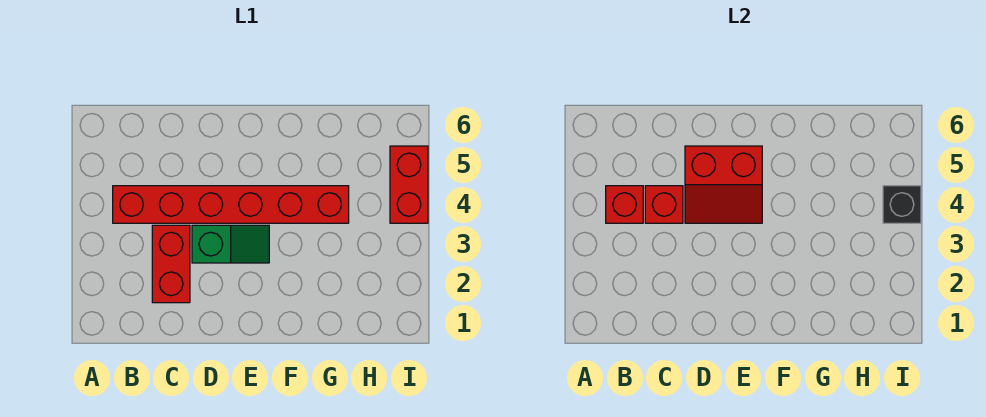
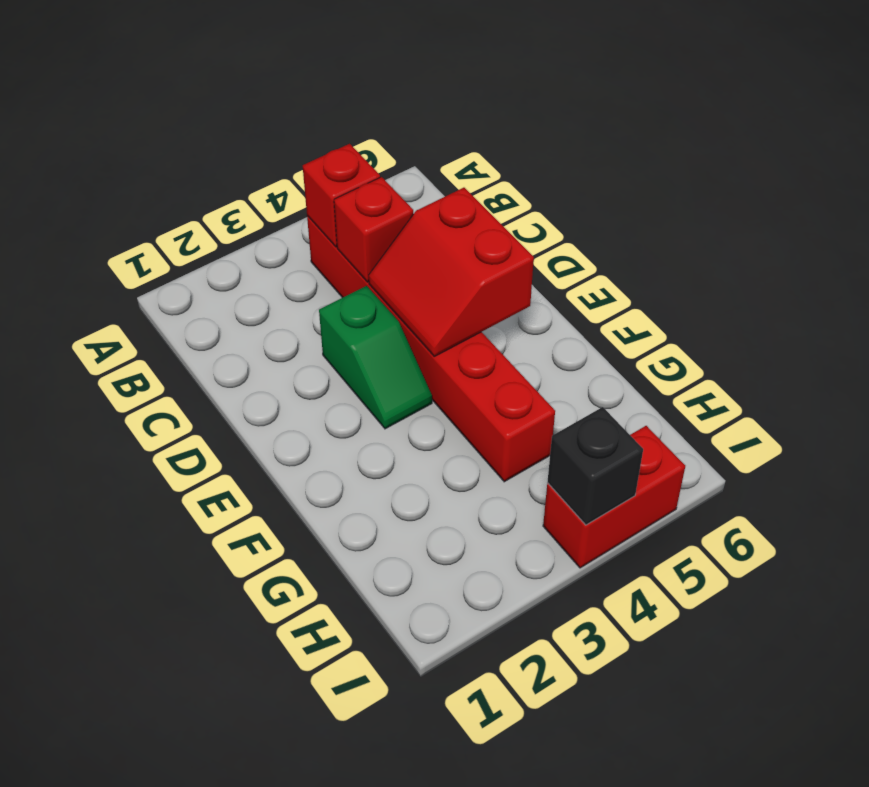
red brick C2:C3 level 1 -> none

